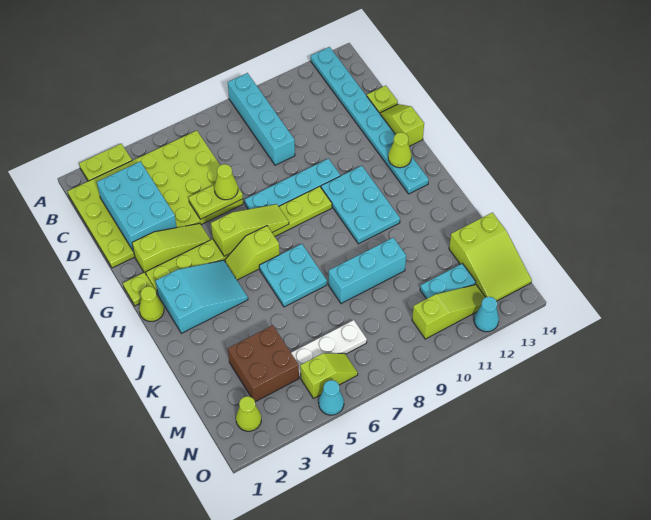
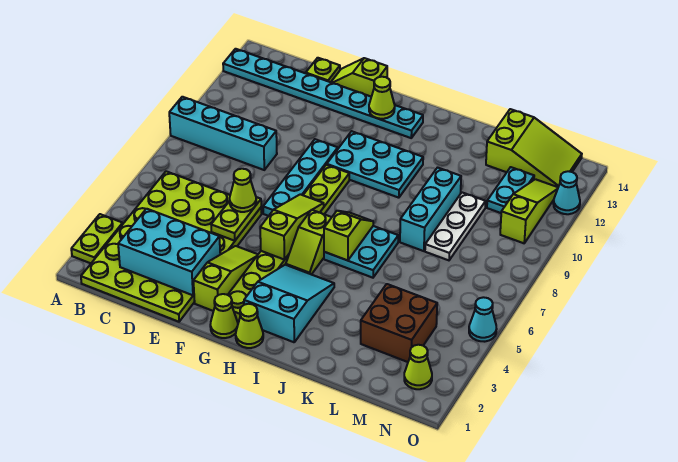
lime plate G1 level 1 -> lime cone G1 level 1
white plate M5:M7 level 1 -> white plate L8:L10 level 1
lime slope N5:N6 level 1 top 5 -> lime slope I6:I7 level 2 top 6

